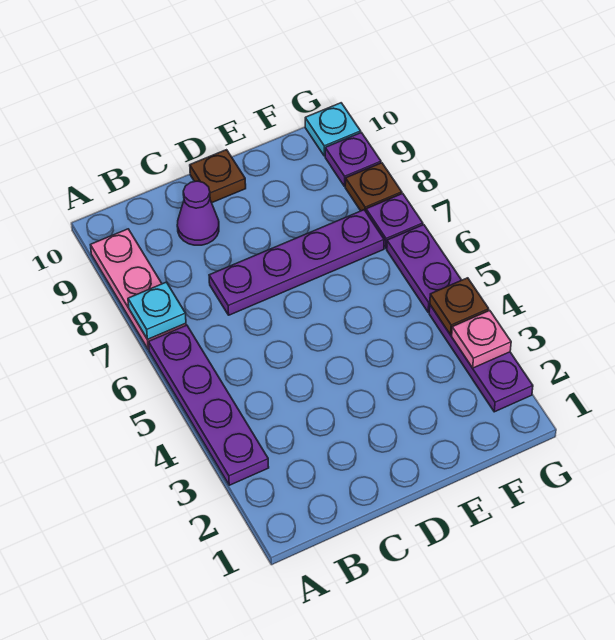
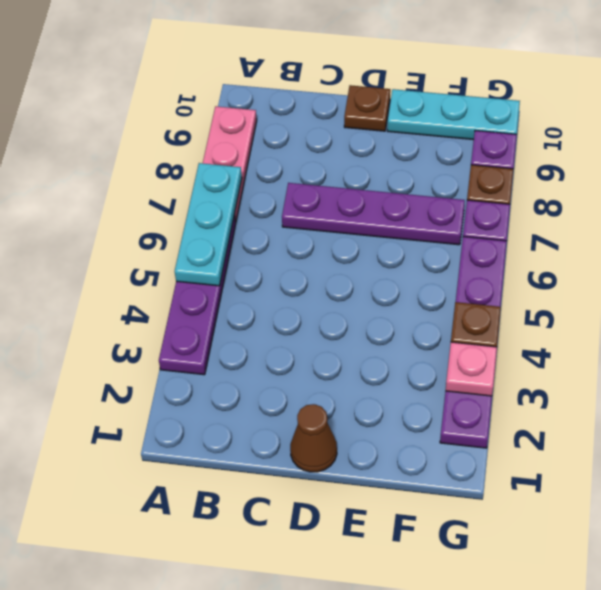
cyan plate A7 level 2 -> cyan plate A5:A7 level 2
purple cone C9 level 1 -> none
none -> brown cone D1 level 1
cyan plate G10 level 1 -> cyan plate E10:G10 level 1

